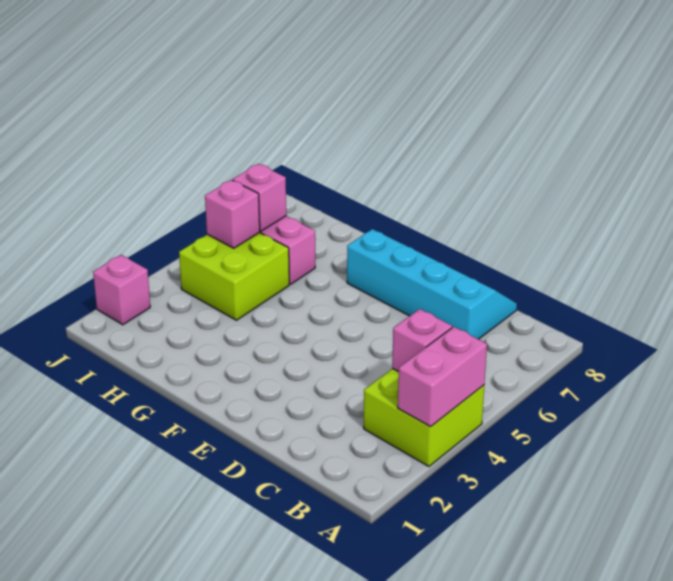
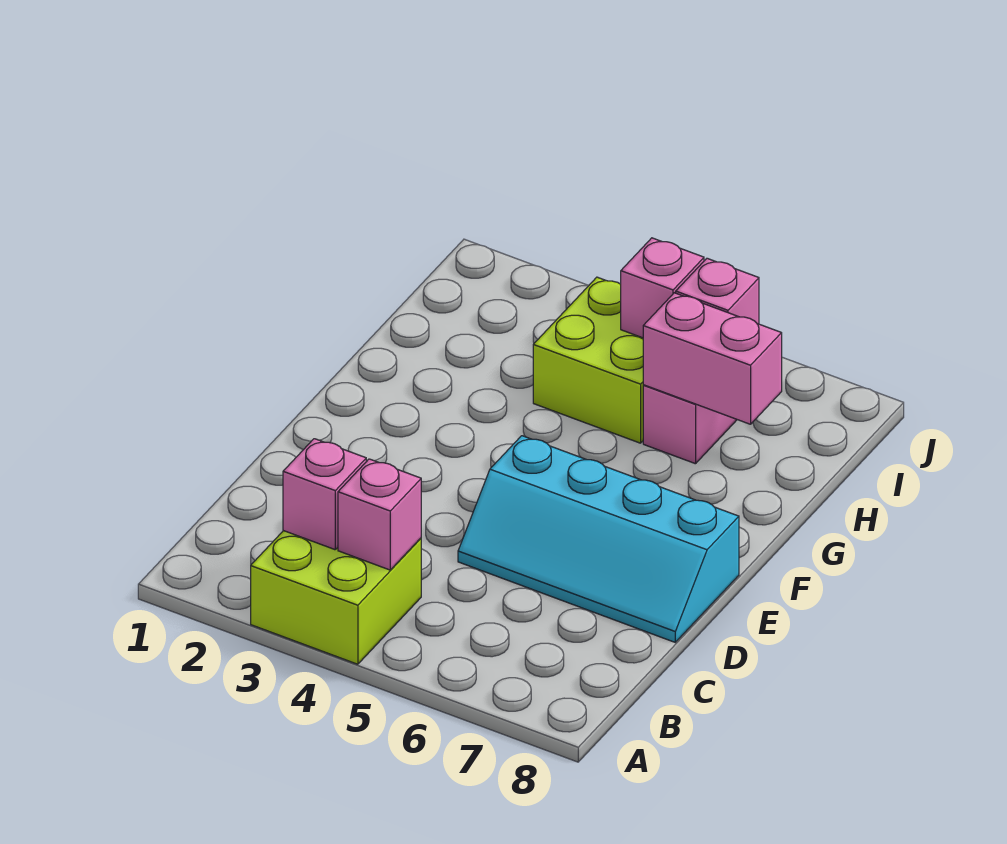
pink brick A3:A4 level 2 -> pink brick H6:H7 level 2
cyan slope C7:F8 level 1 top 7 -> cyan slope D5:E8 level 1 top E
pink brick J2 level 1 -> pink brick B3 level 2

